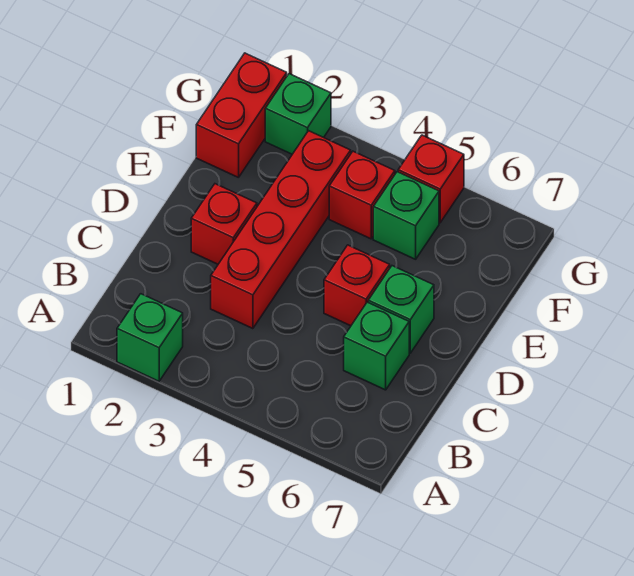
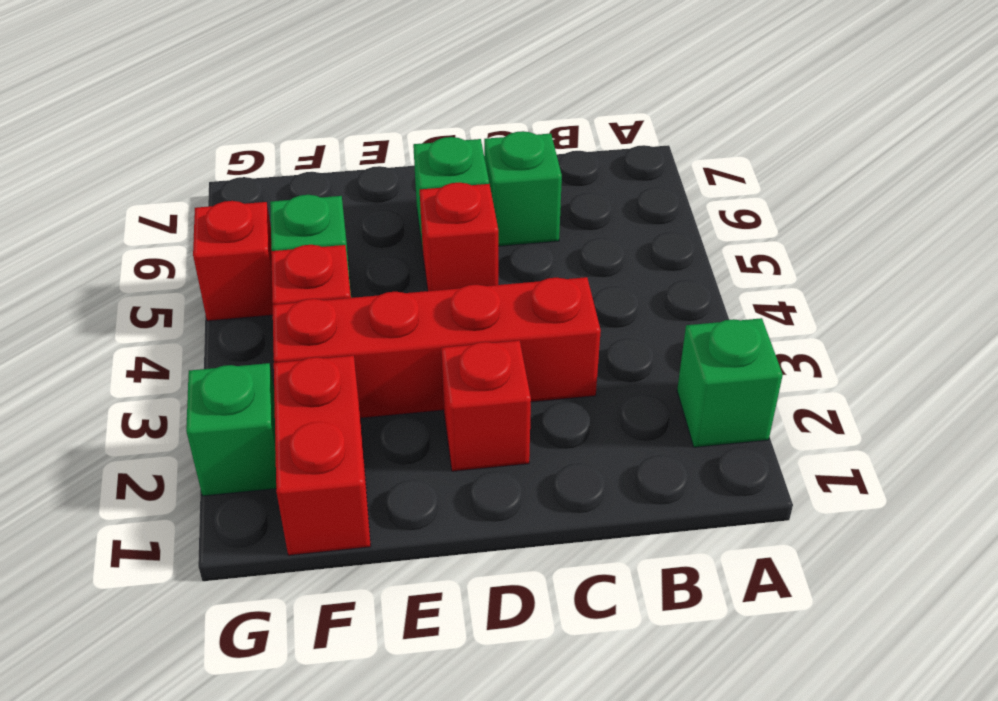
red brick F1:G1 level 1 -> red brick F1:F2 level 1

